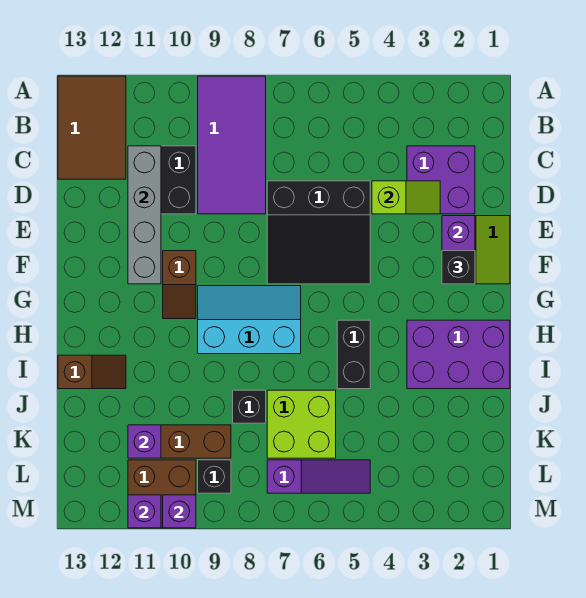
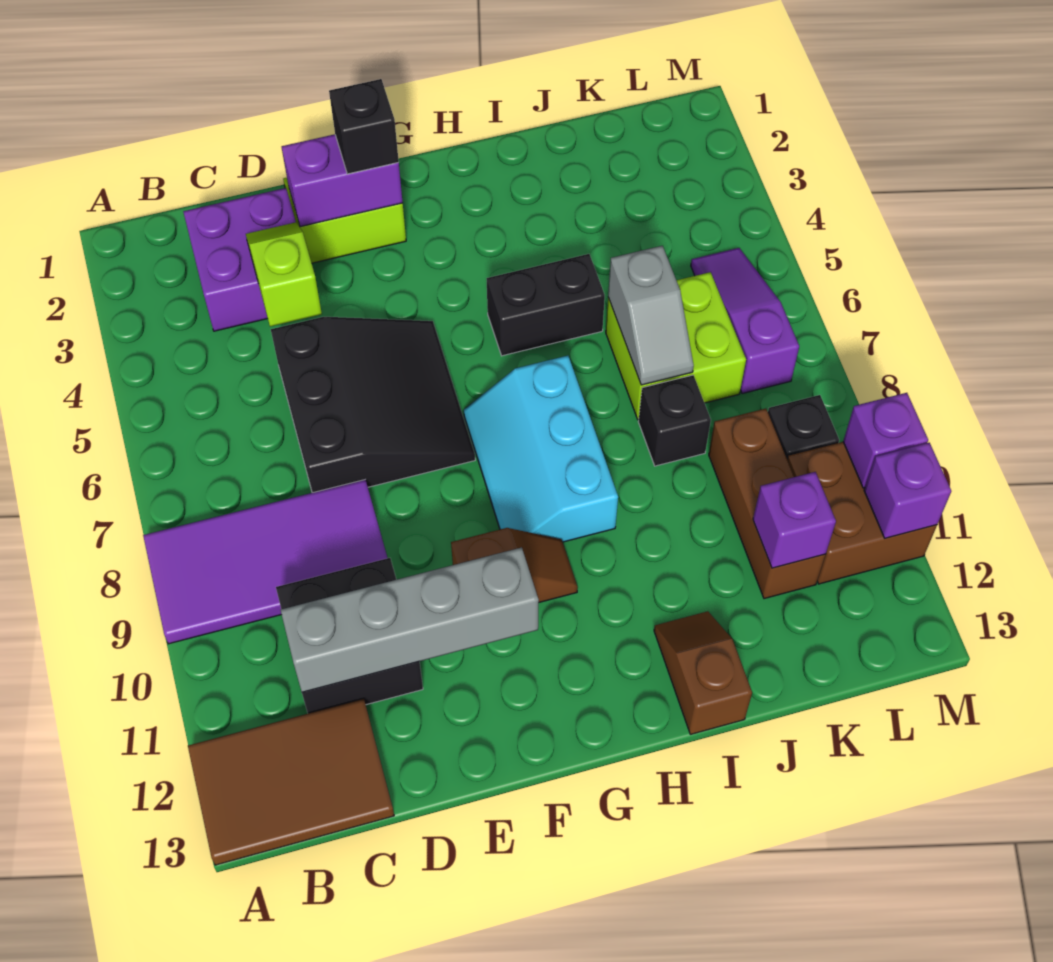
purple brick H1:I3 level 1 -> none
none -> grey slope J6:J7 level 2 top 6

